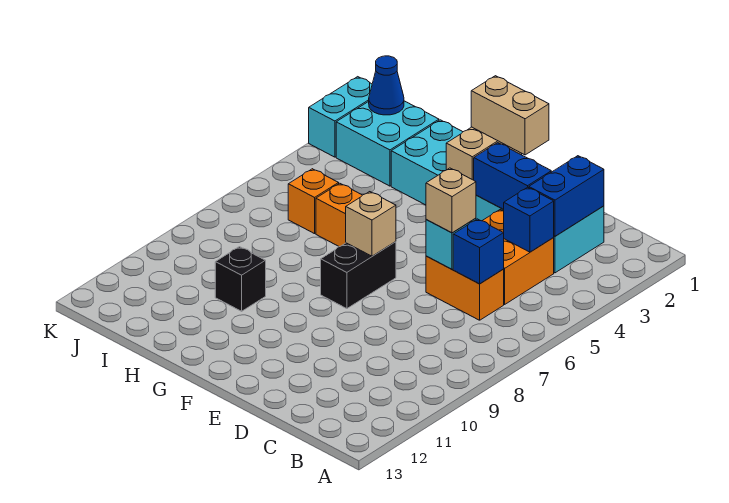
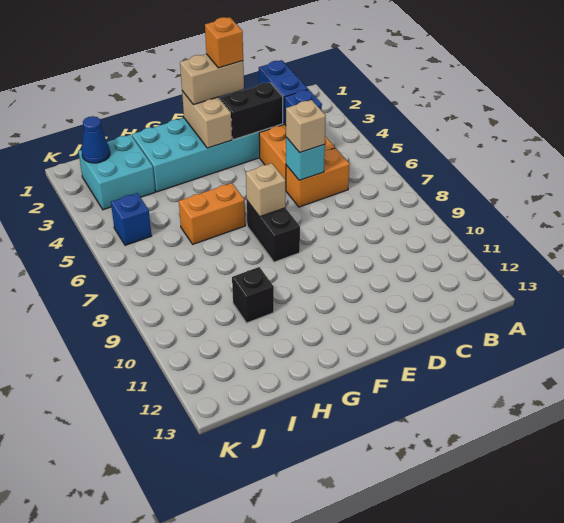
blue brick C6 level 2 -> blue brick J5 level 1
blue brick D3:E3 level 2 -> black brick D3:E3 level 2
orange brick I6 level 1 -> orange brick E2 level 4
cyan brick K2:K3 level 1 -> none

